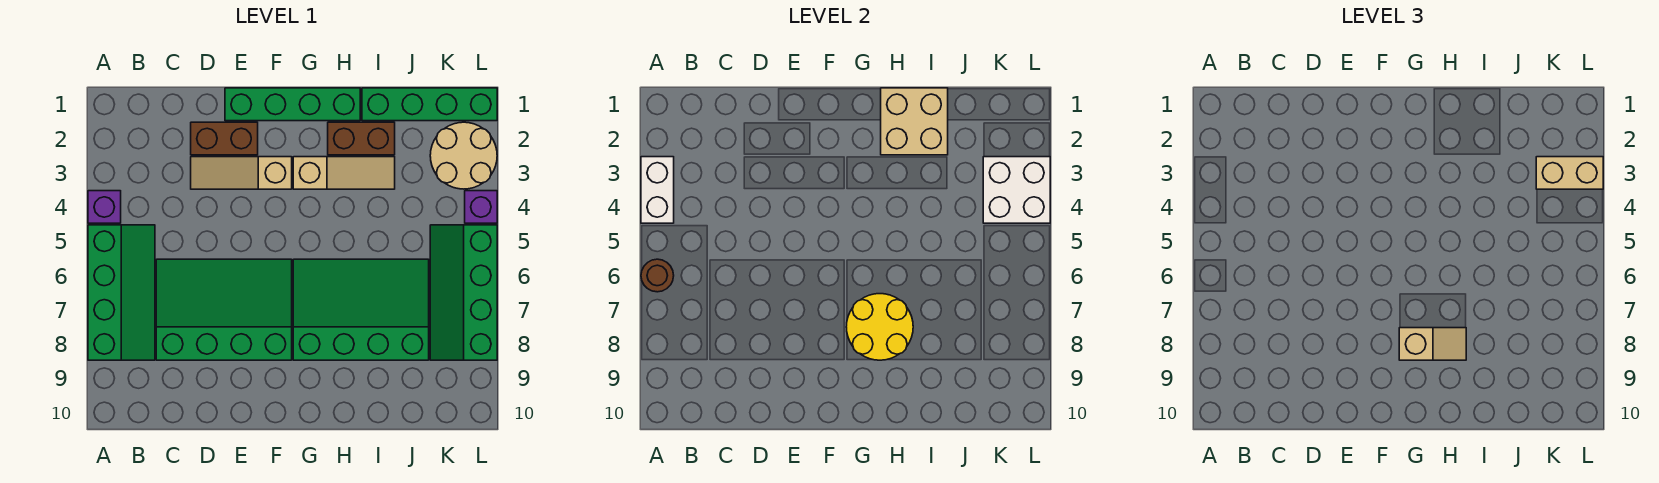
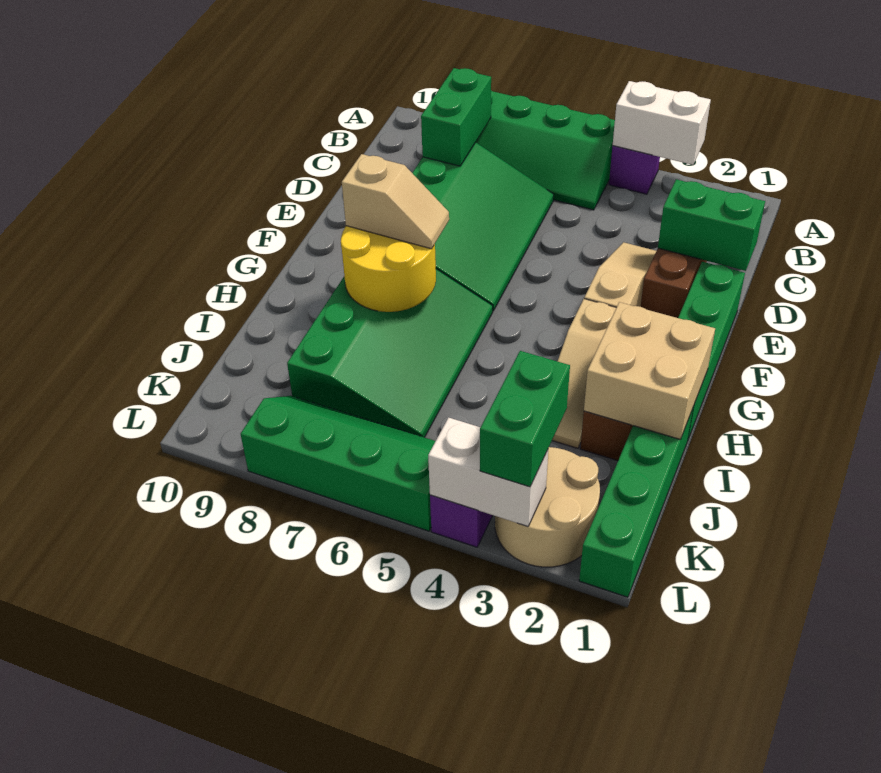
brown round brick A6 level 2 -> none
none -> green brick B8:C8 level 2
none -> green brick D1:D2 level 2
tan slope G8:H8 level 3 top G -> tan slope G7:G8 level 3 top 8
white brick K3:L4 level 2 -> white brick L3:L4 level 2
tan brick K3:L3 level 3 -> green brick K3:L3 level 3

